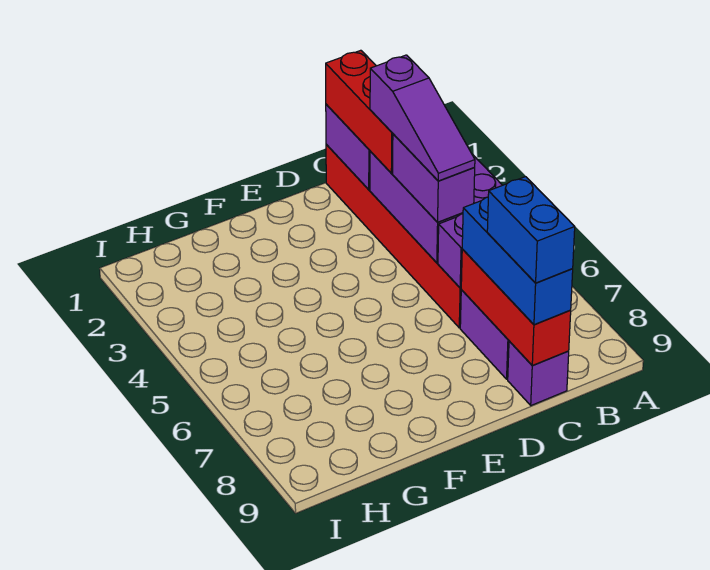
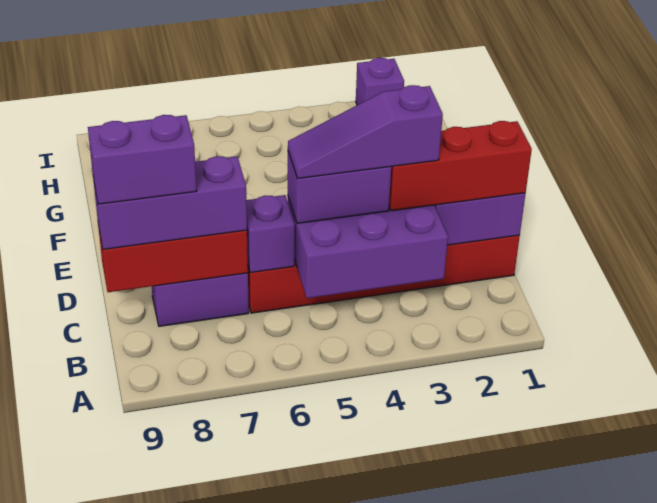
blue brick C7:C9 level 3 -> purple brick C7:C9 level 3
blue brick C8:C9 level 4 -> purple brick C8:C9 level 4
purple brick C9 level 1 -> purple brick I2 level 1

